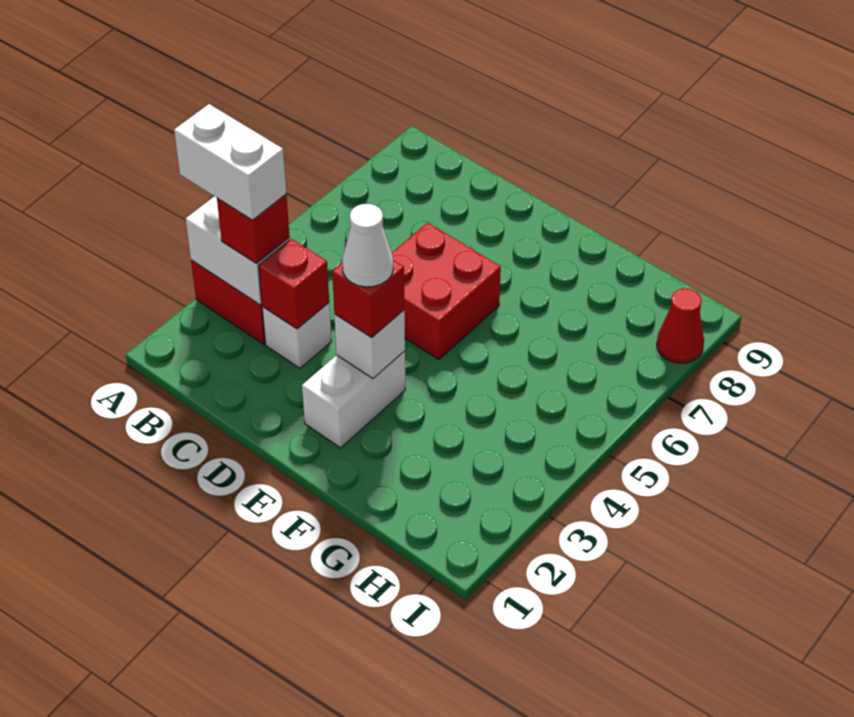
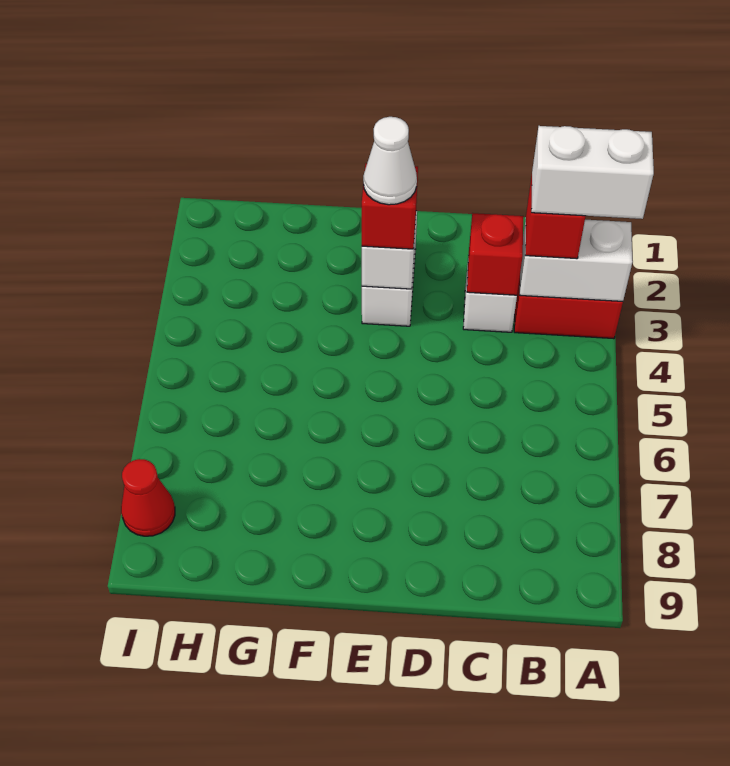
red brick D5:E6 level 1 -> none

